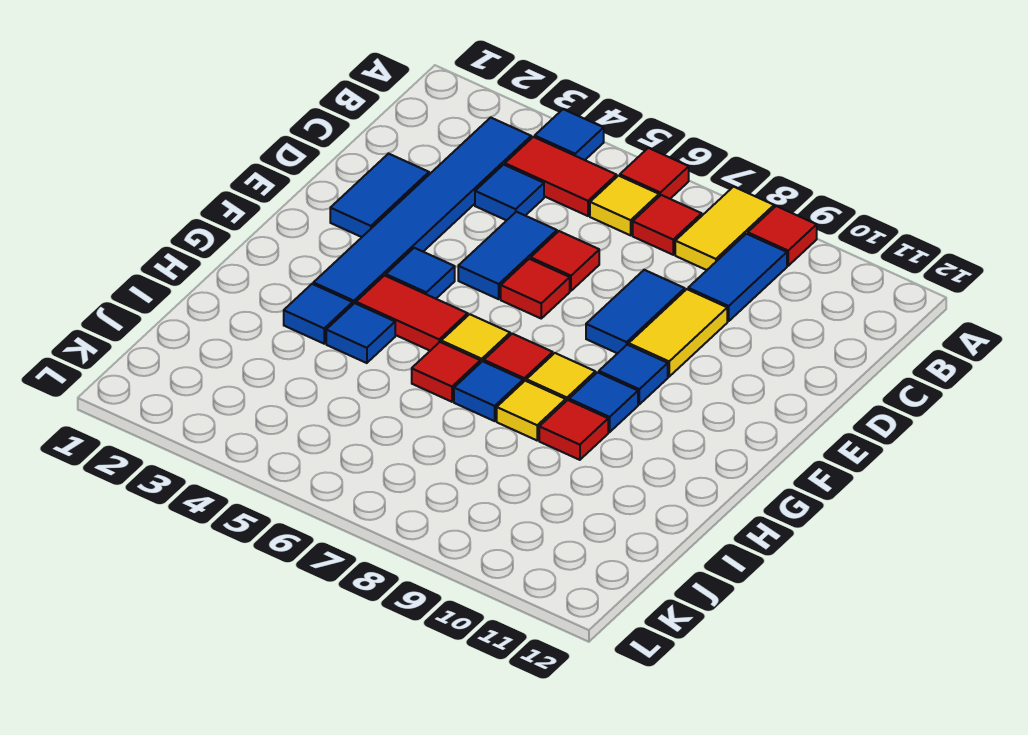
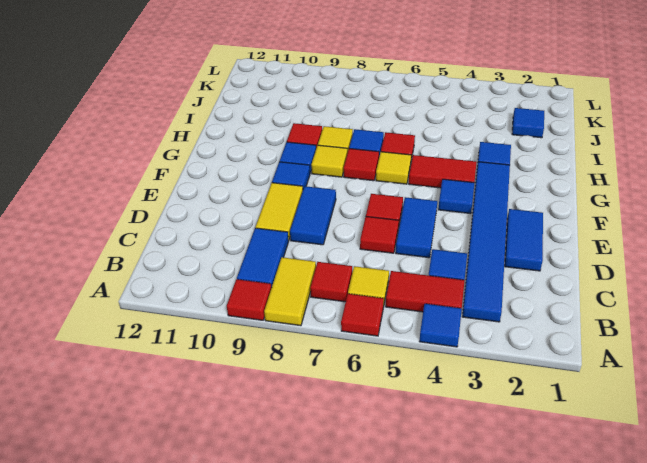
blue tile H4 level 1 -> blue tile J2 level 1

